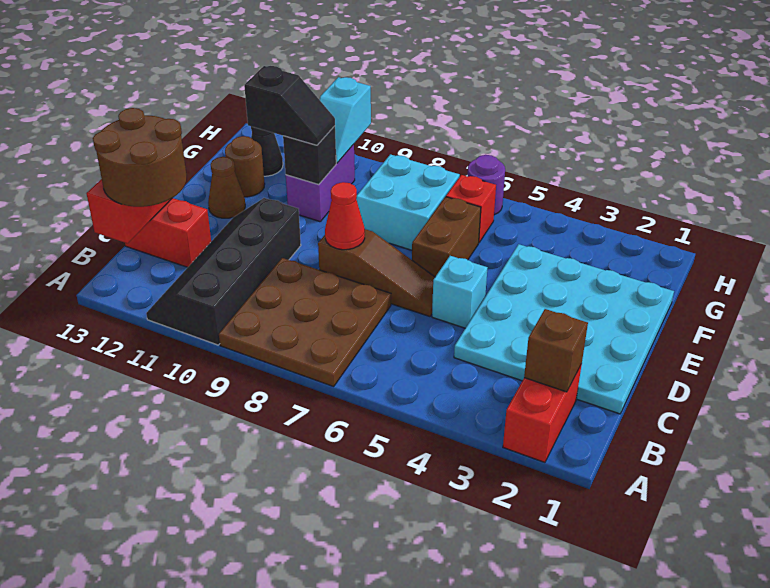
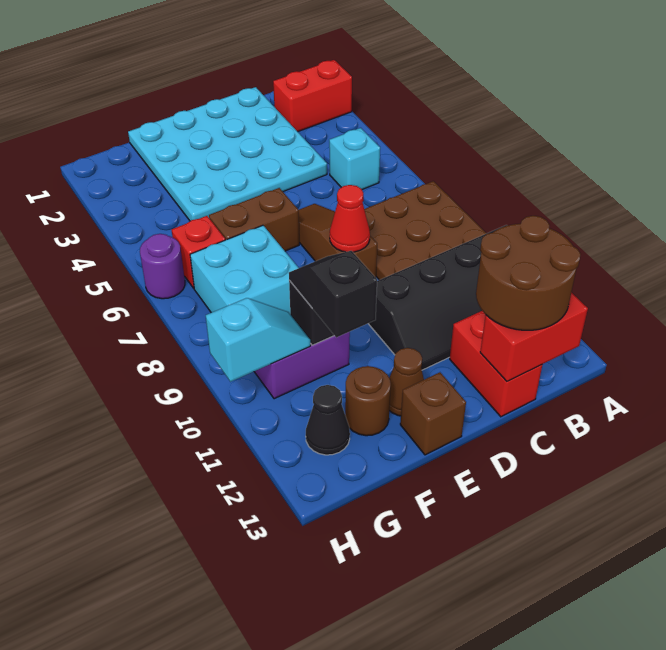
brown brick B2 level 2 -> brown brick E13 level 1
cyan brick D5 level 1 -> cyan brick B5 level 1

